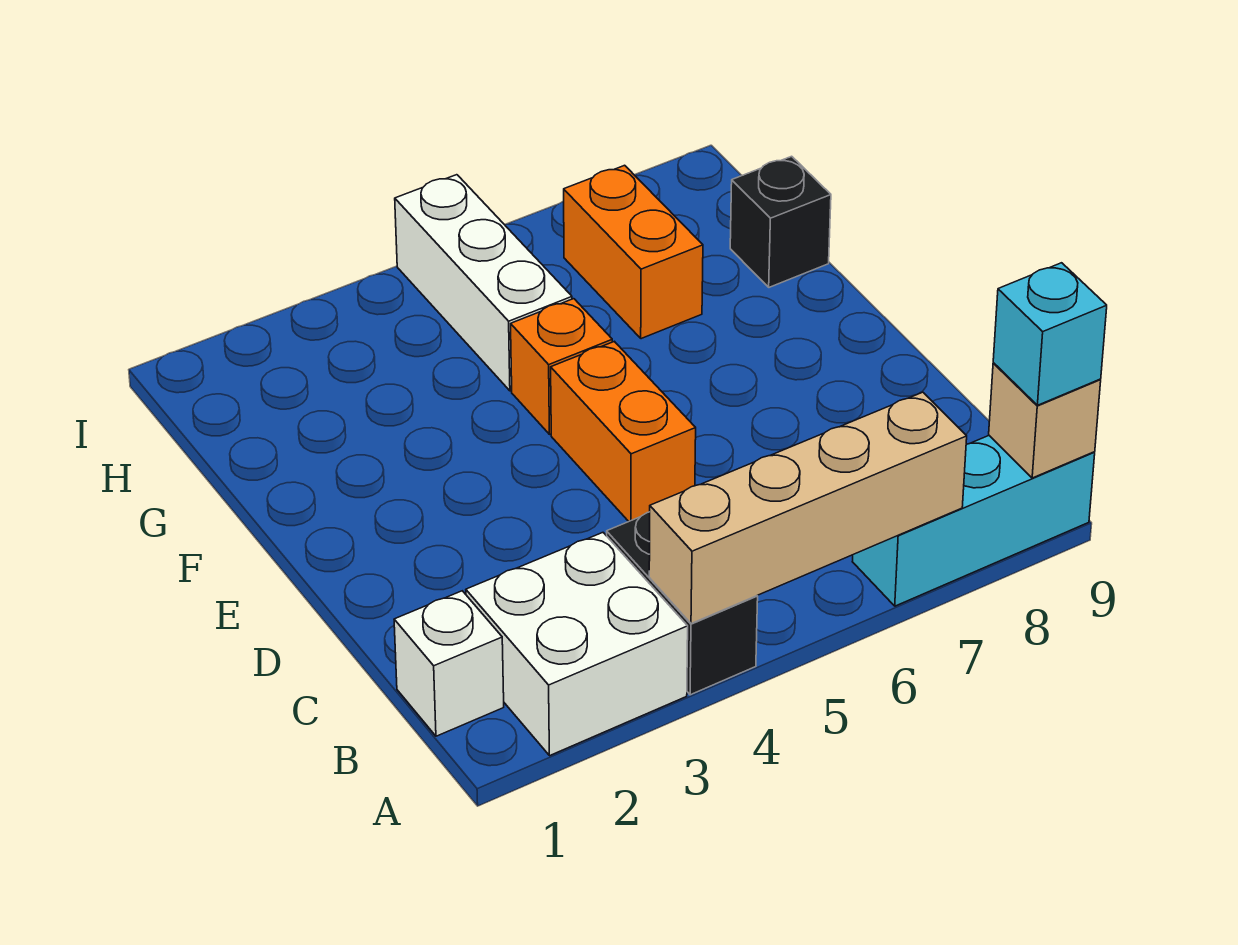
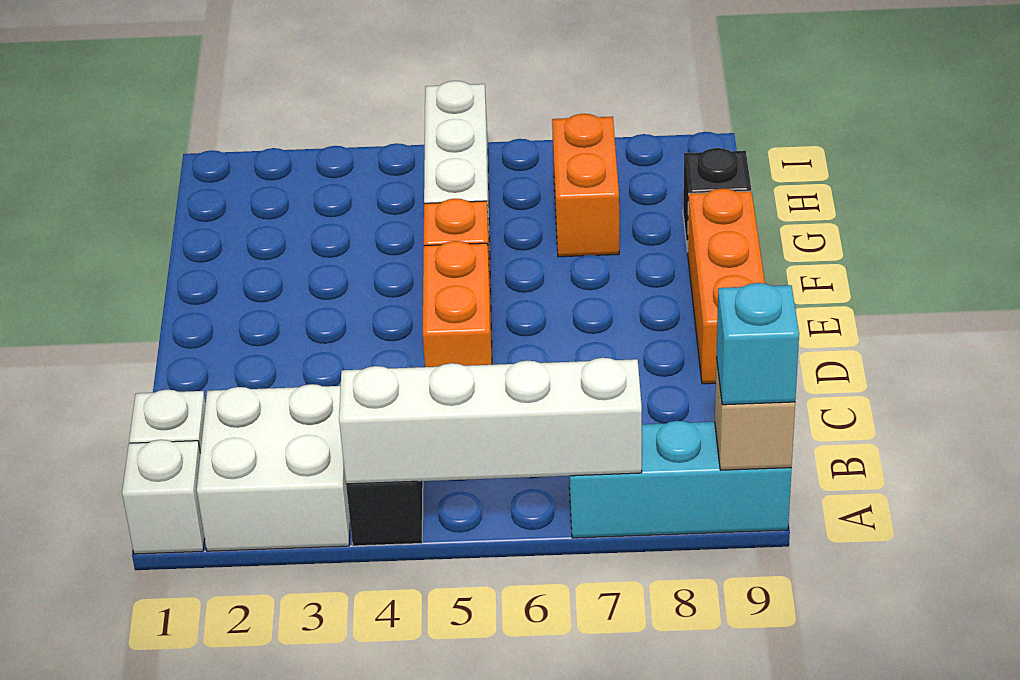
none -> white brick A1 level 1
tan brick A4:A7 level 2 -> white brick A4:A7 level 2
none -> orange brick D9:F9 level 1

